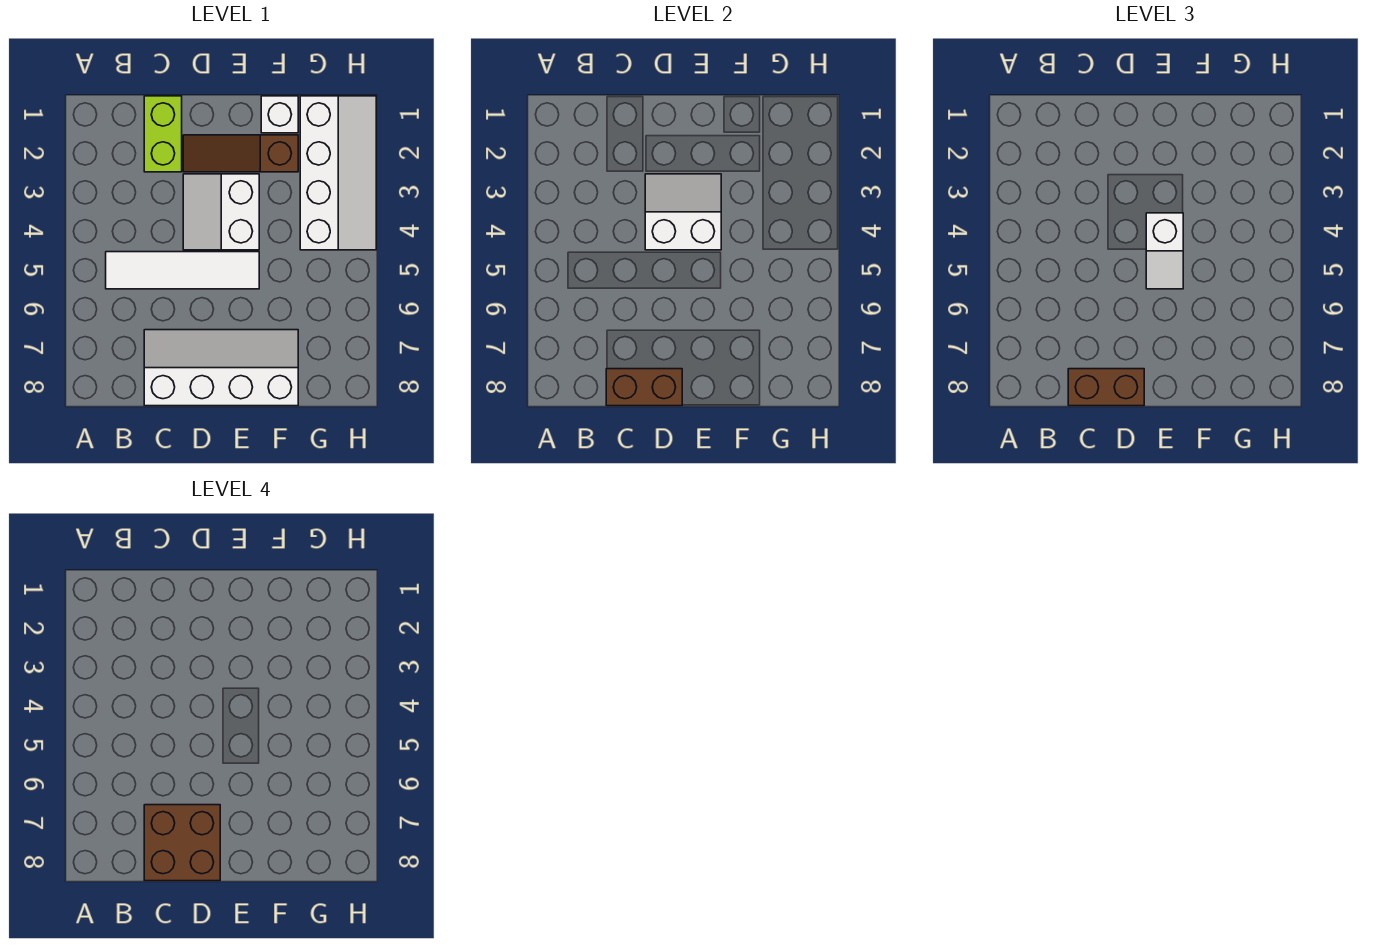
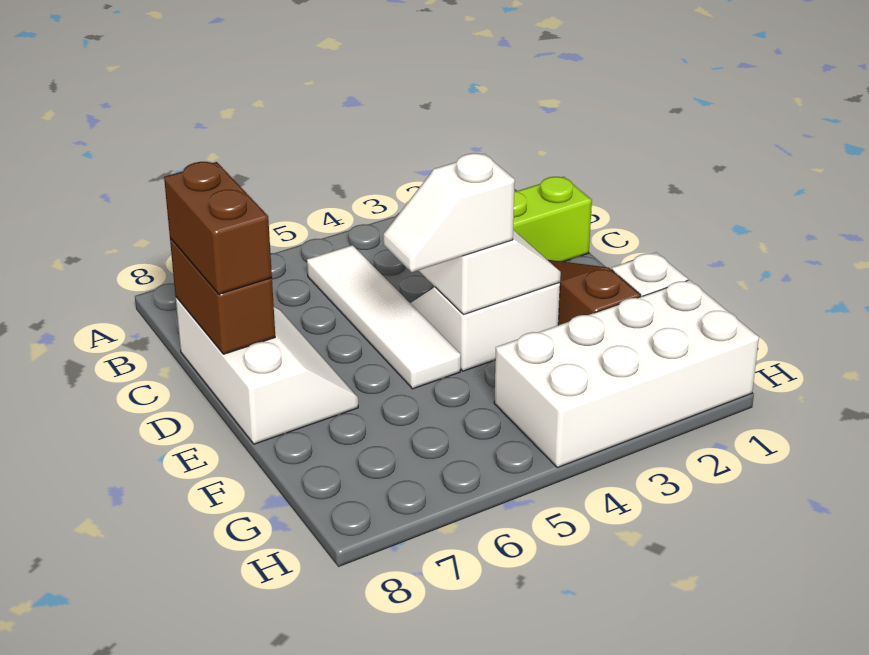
white slope C7:F8 level 1 top 8 -> white slope C7:E8 level 1 top 8
brown brick C7:D8 level 4 -> none
white slope G1:H4 level 1 top G -> white brick G1:H4 level 1

